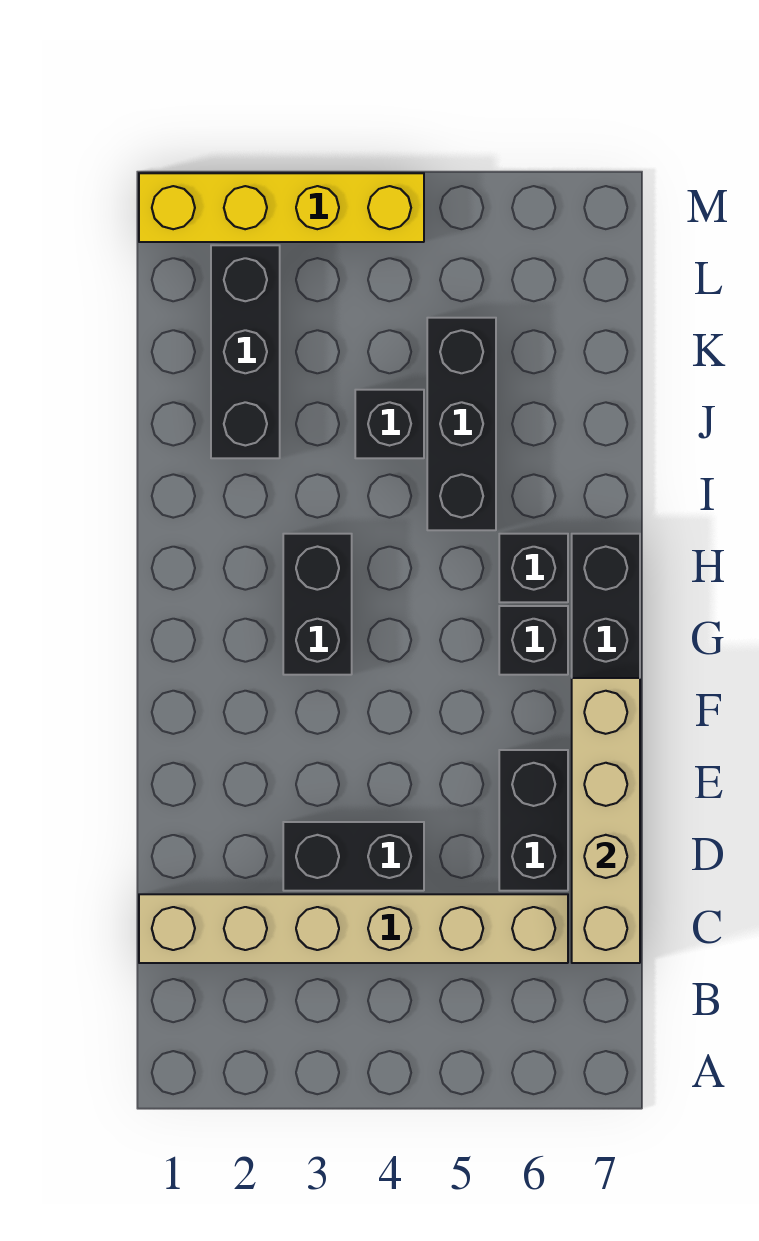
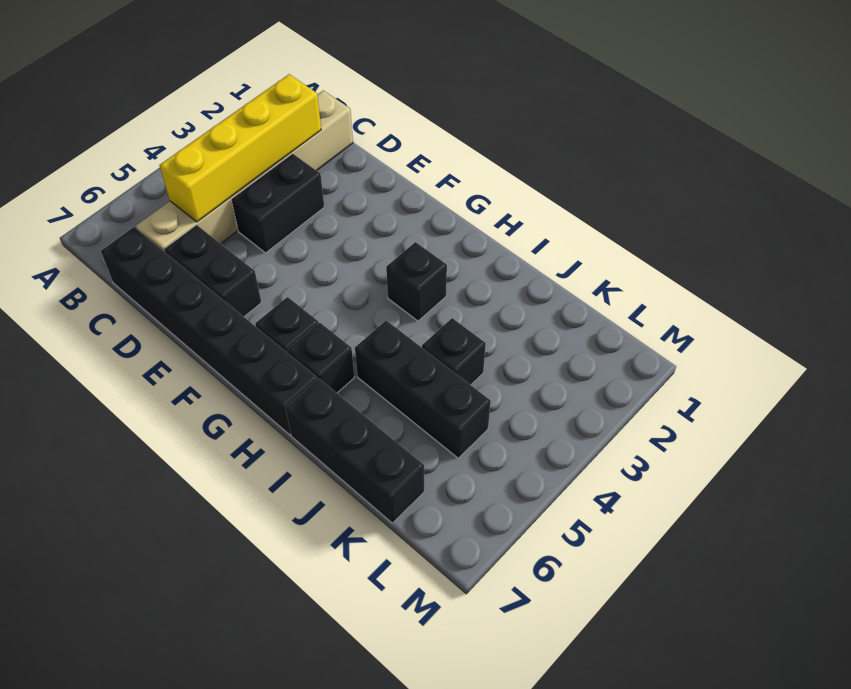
tan brick C7:F7 level 2 -> none
black brick G3:H3 level 1 -> black brick H3 level 1
black brick J2:L2 level 1 -> black brick I7:K7 level 1
yellow brick M1:M4 level 1 -> yellow brick C2:C5 level 2

